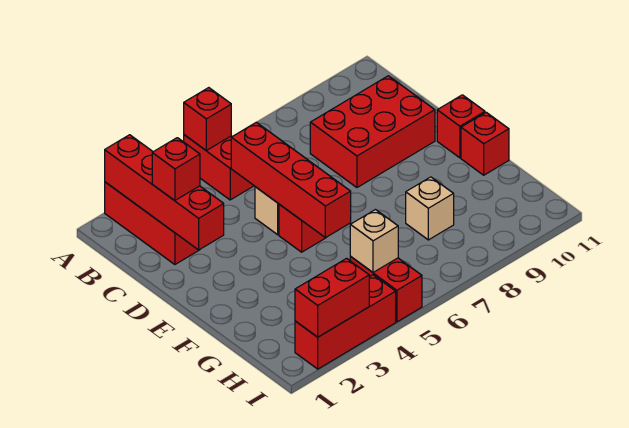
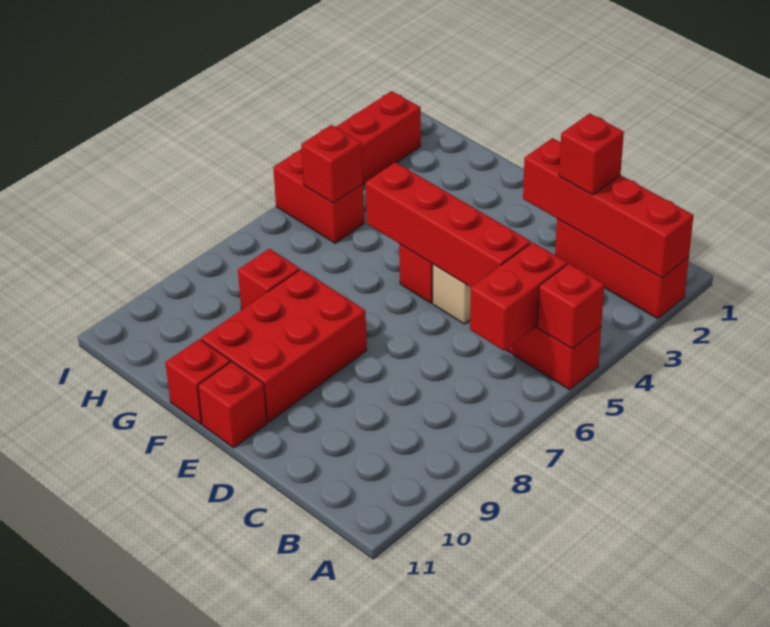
red brick C8:D10 level 1 -> red brick E8:F10 level 1
tan brick G8 level 1 -> red brick G8 level 1
tan brick H5 level 2 -> red brick H5 level 2
red brick I2:I3 level 2 -> red brick B5:B6 level 2

